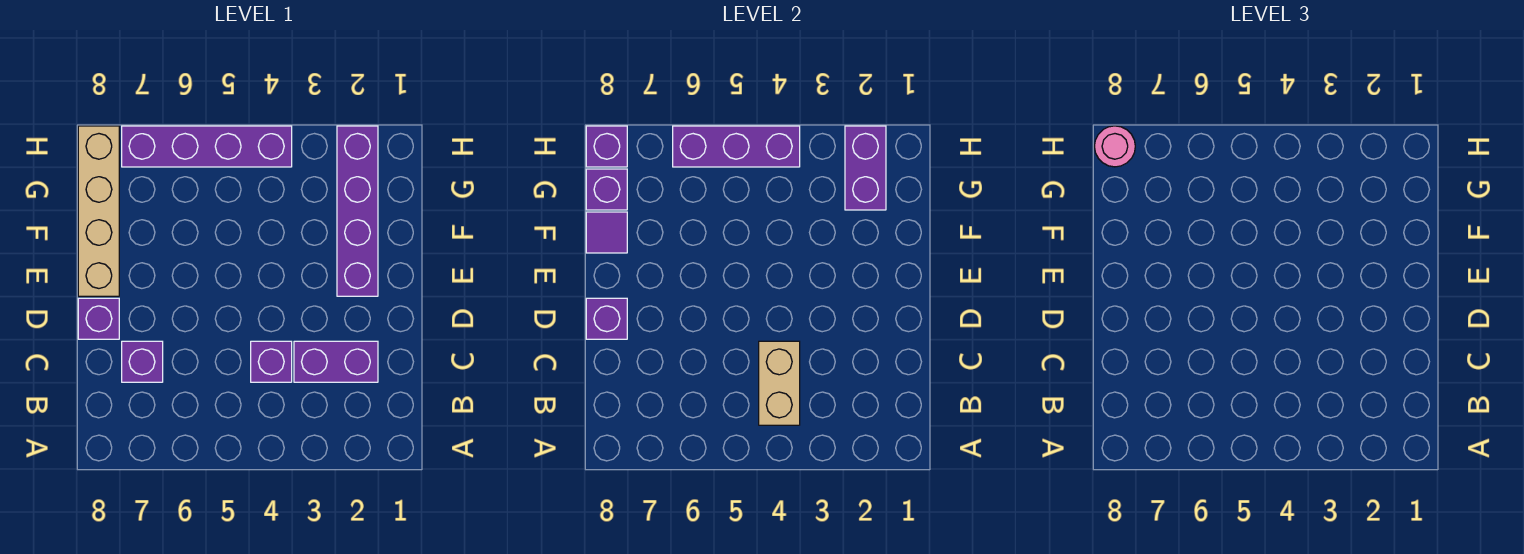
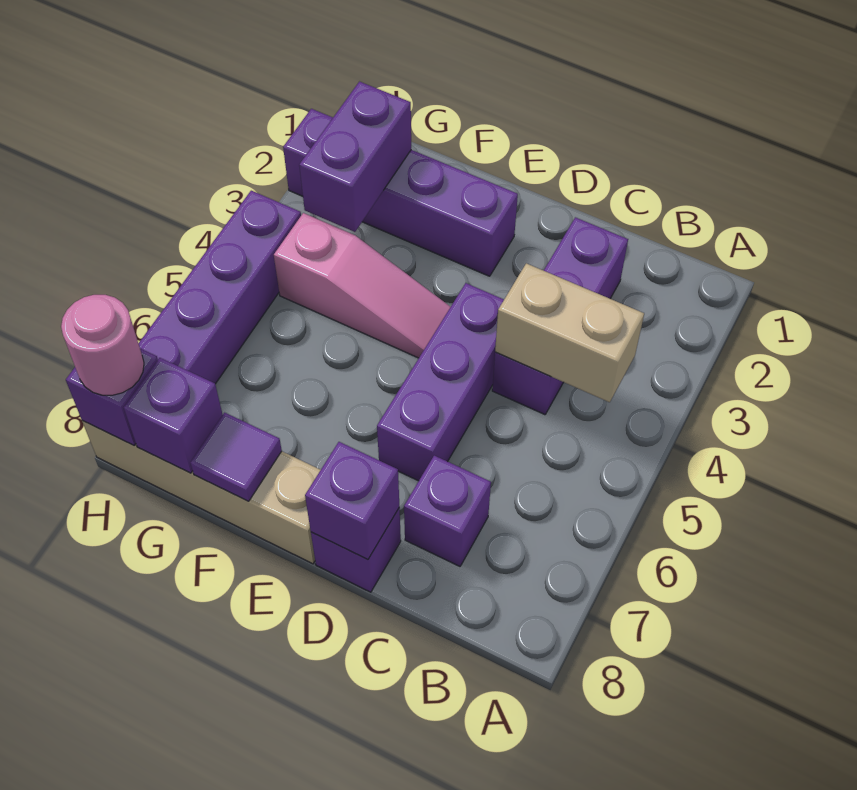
none -> pink slope E4:G4 level 1 top G
purple brick G2:H2 level 2 -> purple brick G2:G3 level 2
purple brick H4:H6 level 2 -> purple brick D4:D6 level 1

